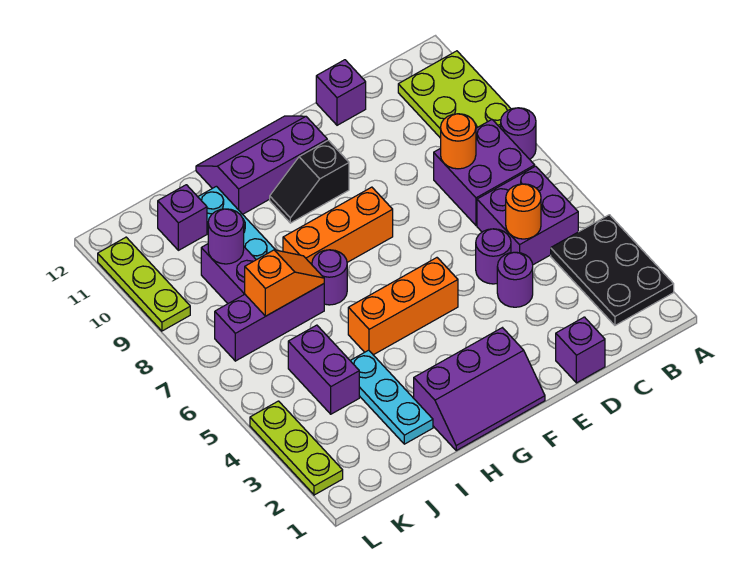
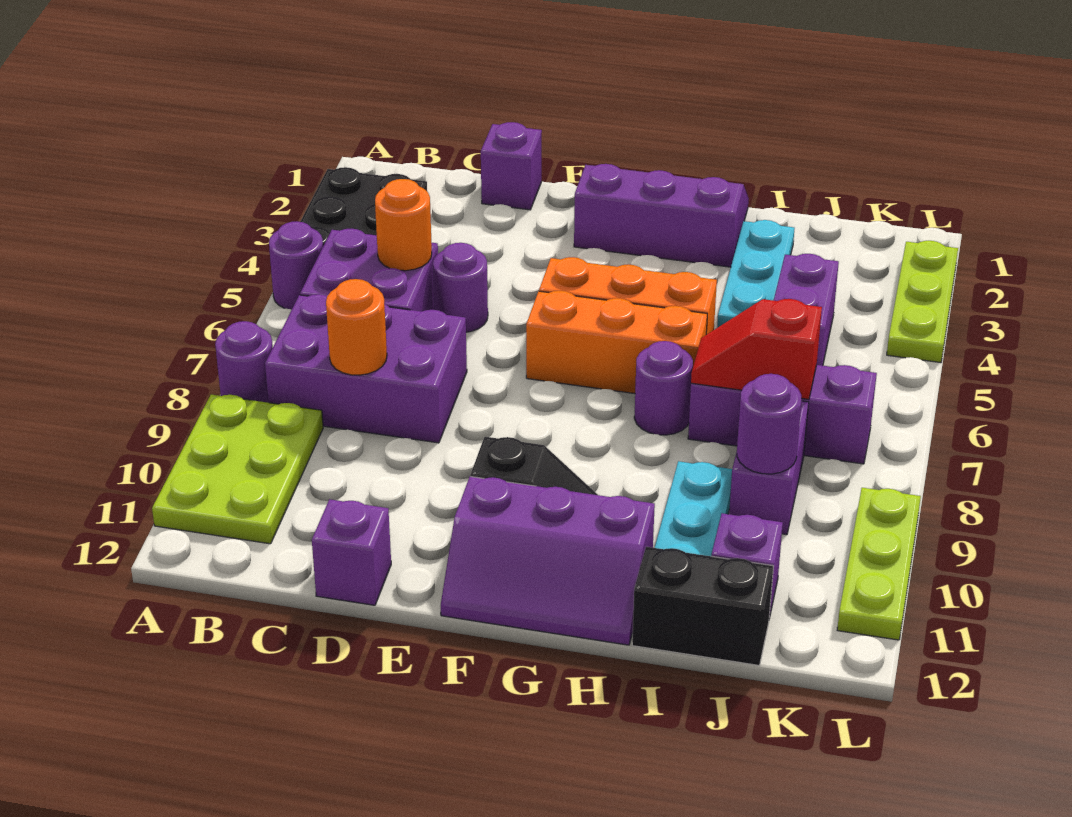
purple brick B7:C8 level 1 -> purple brick B7:D8 level 1
purple round brick D4 level 1 -> purple round brick A5 level 1
orange brick F8:H8 level 1 -> orange brick F6:H6 level 1
orange slope I7:J7 level 2 top J -> red slope I7:J7 level 2 top J
none -> black brick I12:J12 level 1

